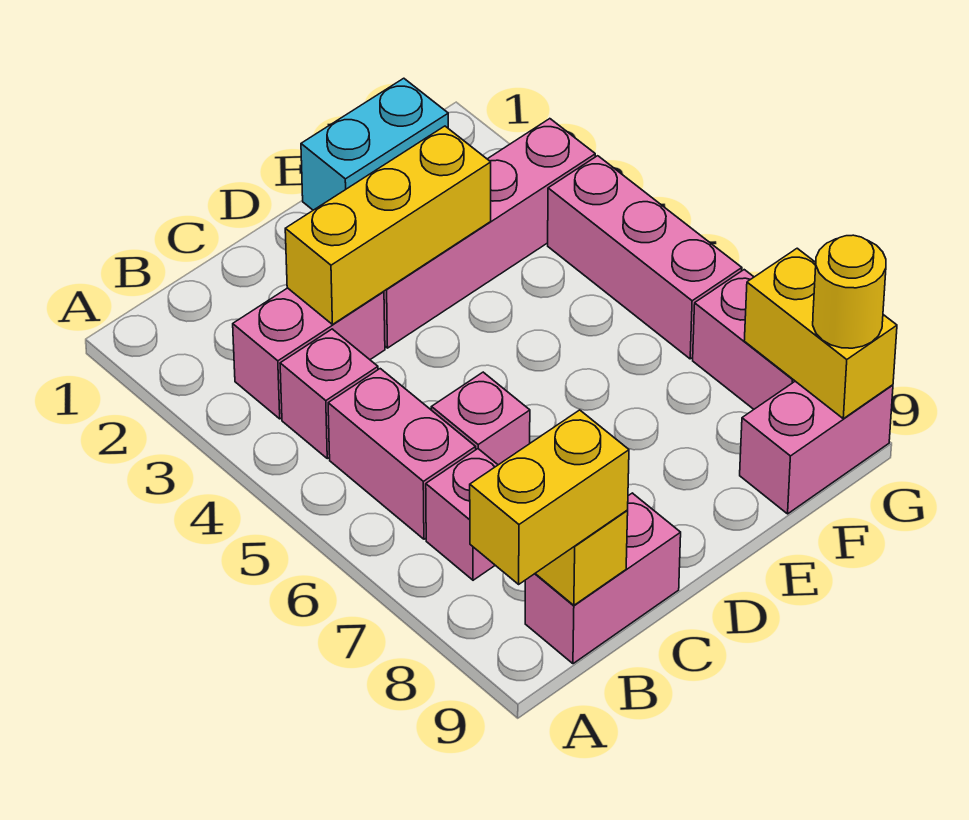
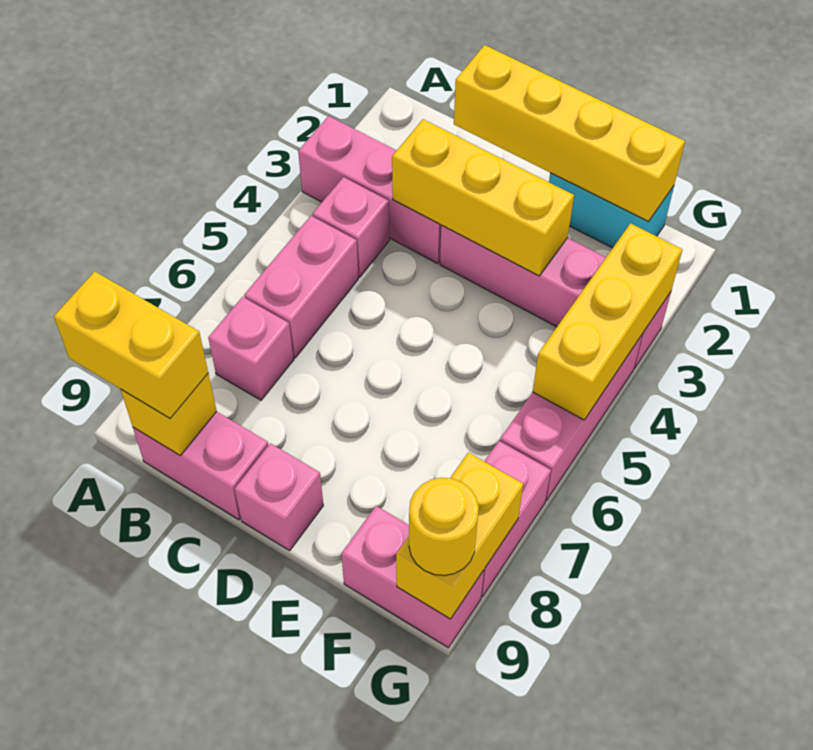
pink brick B3:C3 level 1 -> pink brick A3:C3 level 1
none -> yellow brick C1:F1 level 2
pink brick C6 level 1 -> pink brick D9 level 1
none -> yellow brick G3:G5 level 2

